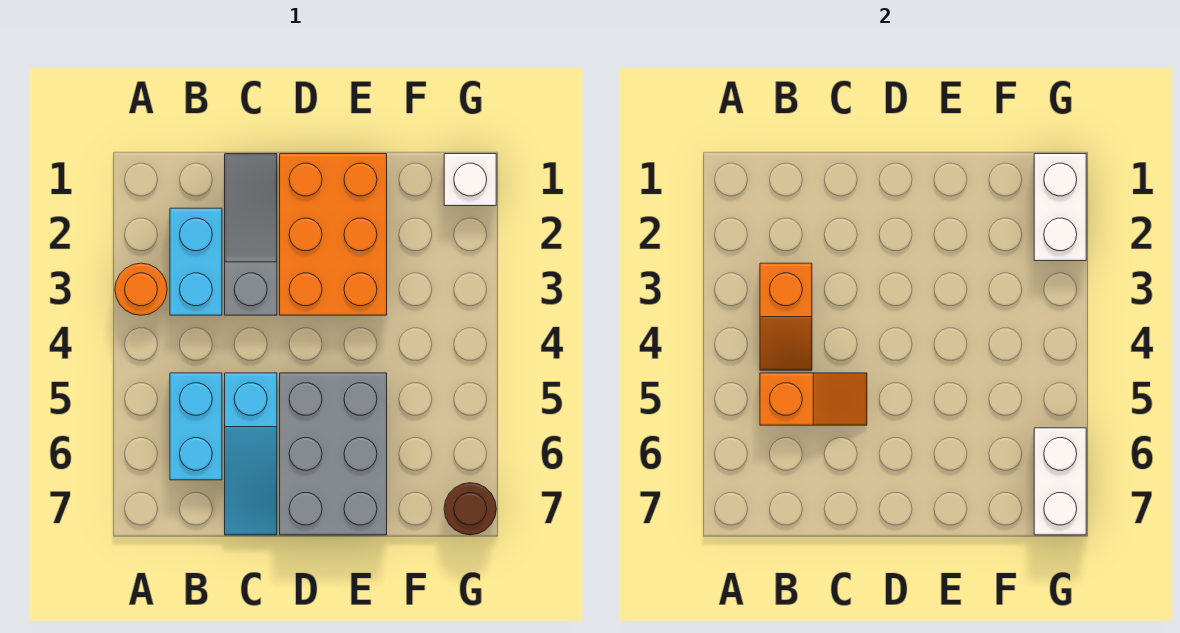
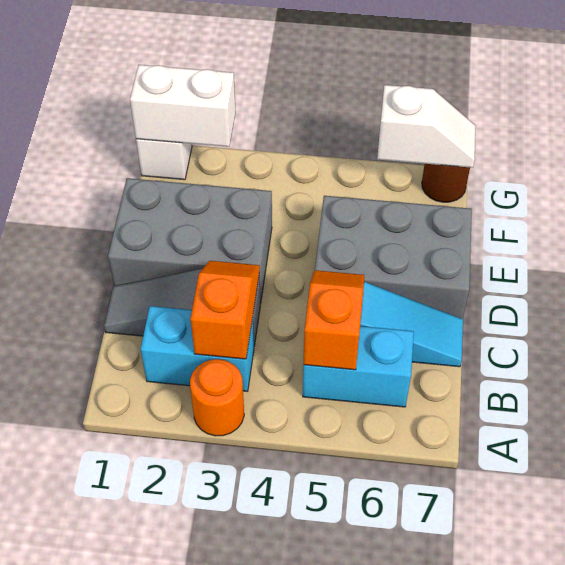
orange slope B3:B4 level 2 top 3 -> orange slope B3:C3 level 2 top B
orange brick D1:E3 level 1 -> grey brick D1:E3 level 1
white brick G6:G7 level 2 -> white slope G6:G7 level 2 top 6

